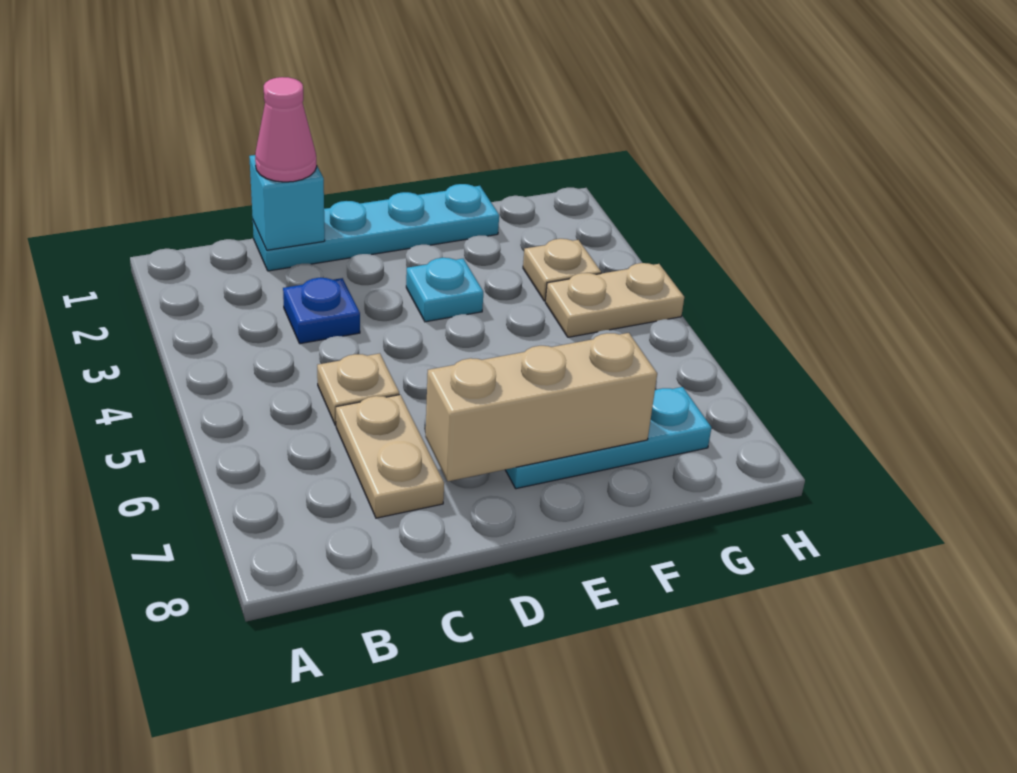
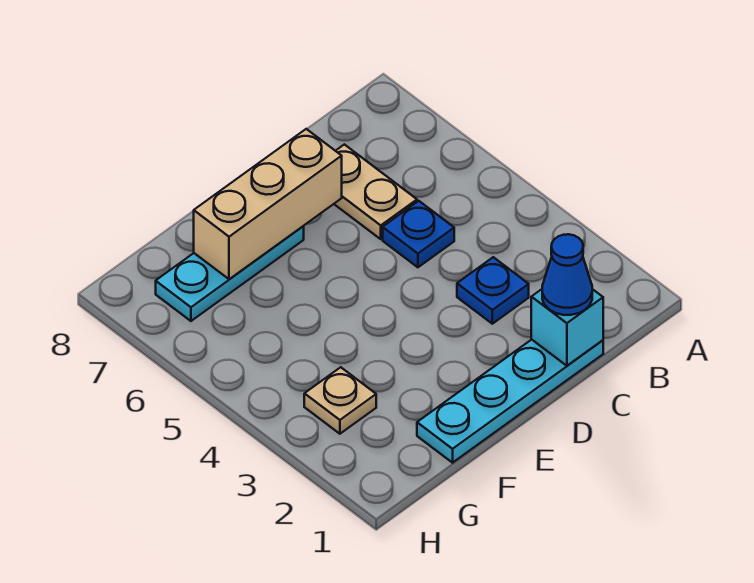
pink cone C1 level 3 -> blue cone C1 level 3
tan plate C5 level 1 -> blue plate C5 level 1
cyan plate E3 level 1 -> none
tan plate G4:H4 level 1 -> none

